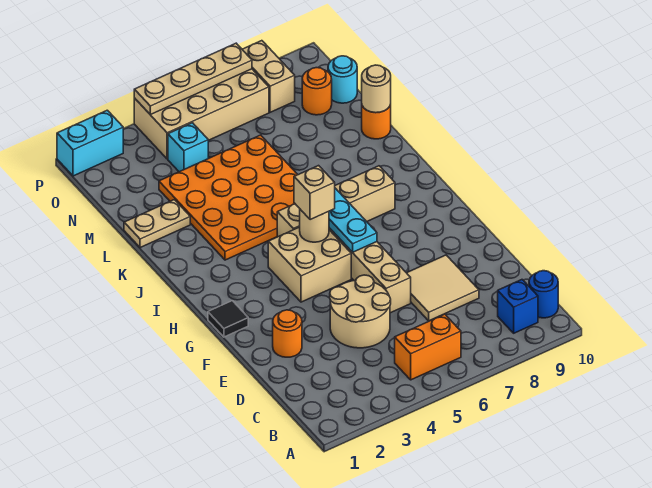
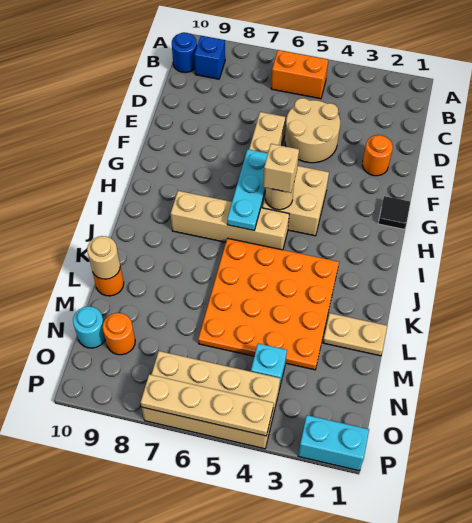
tan tile D7:E8 level 1 -> none
tan brick O8:P8 level 1 -> none

